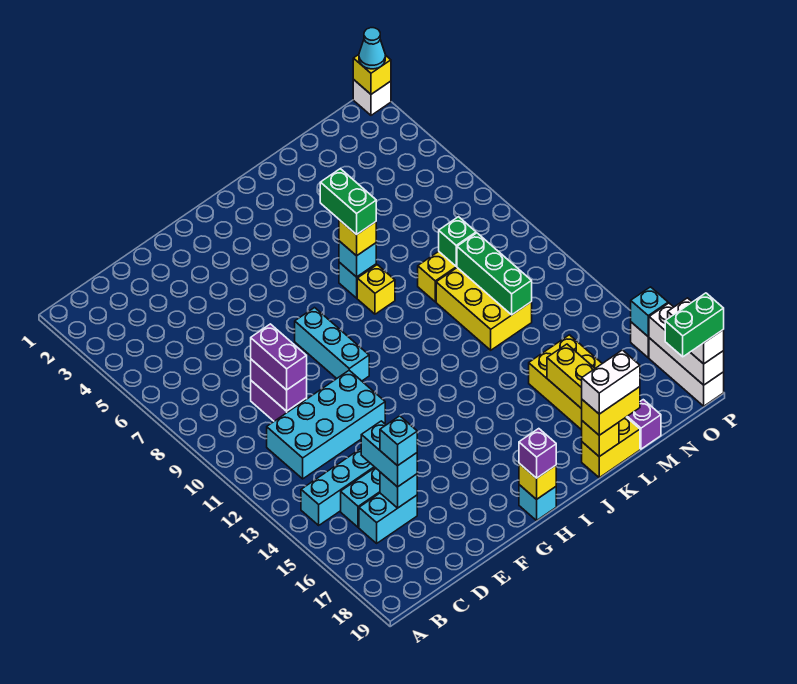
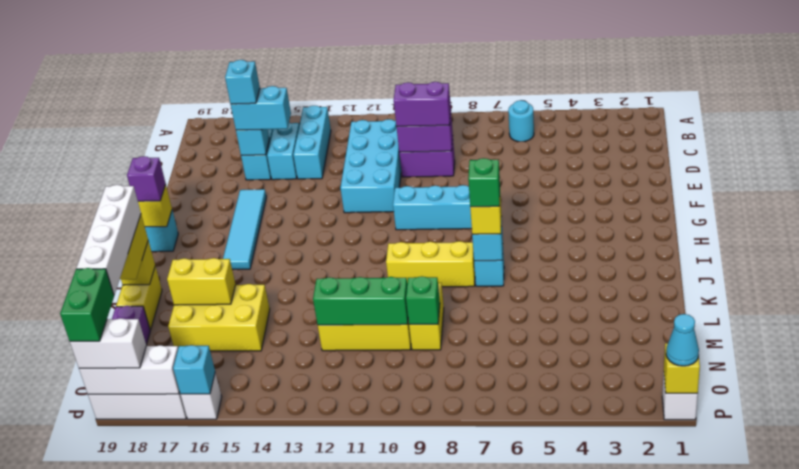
none -> cyan round brick B6 level 1
none -> cyan tile F16:I16 level 1
green brick J6:J7 level 4 -> green brick J7 level 4
yellow brick J8 level 1 -> yellow brick J8:J10 level 1
white brick K19:L19 level 4 -> white brick K19:N19 level 4

